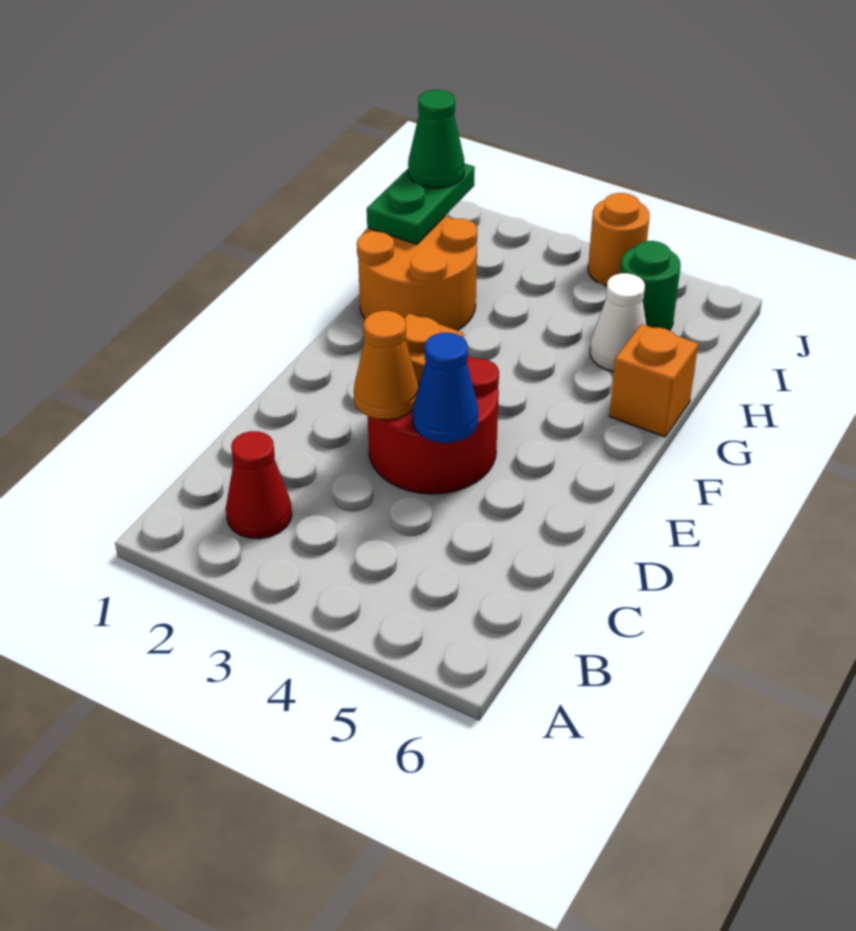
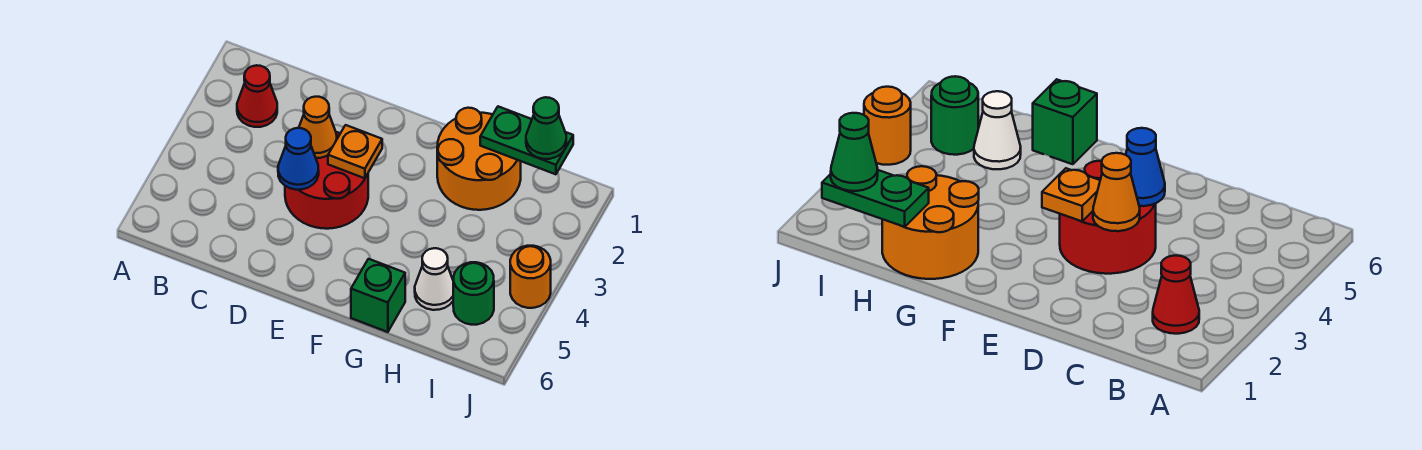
orange brick G6 level 1 -> green brick G6 level 1

